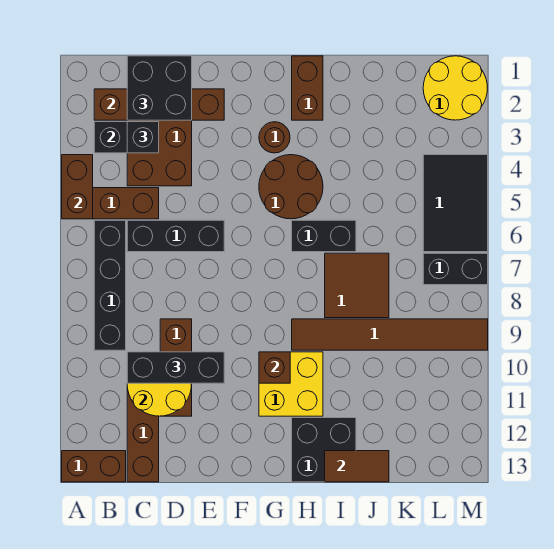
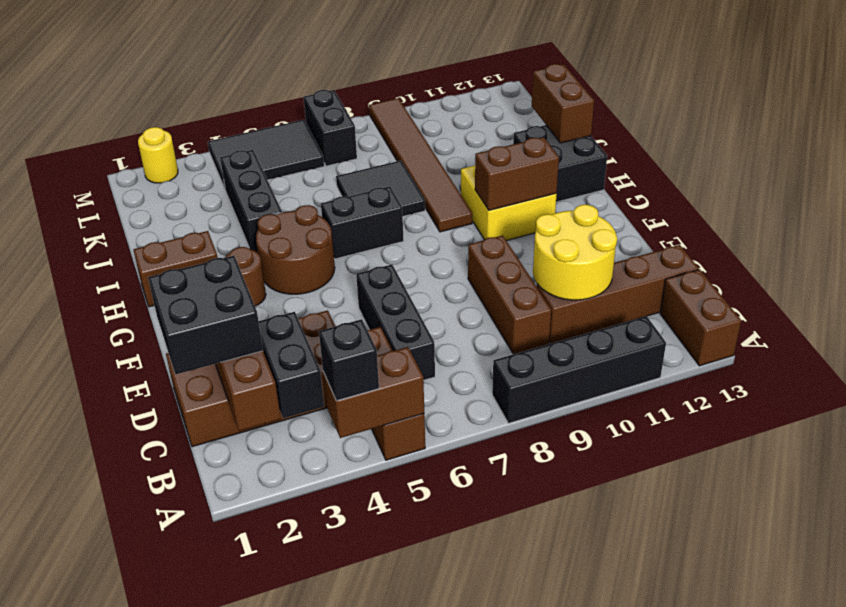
black brick B6:B9 level 1 -> black brick A8:A11 level 1
black brick C3 level 3 -> black brick A4 level 3
black brick C10:E10 level 3 -> black brick I4:K4 level 1
brown brick D9:D11 level 1 -> brown brick C9:E9 level 1
brown brick G10 level 2 -> brown brick G10:G11 level 2
black brick H6:I6 level 1 -> black brick H6:H7 level 1
brown tile I7:J8 level 1 -> black tile I7:J8 level 1
brown tile I13:J13 level 2 -> brown brick I13:J13 level 2
yellow round brick L1:M2 level 1 -> yellow round brick M2 level 1

